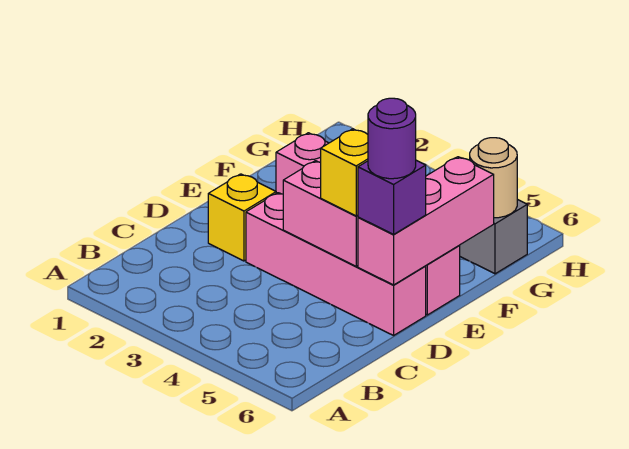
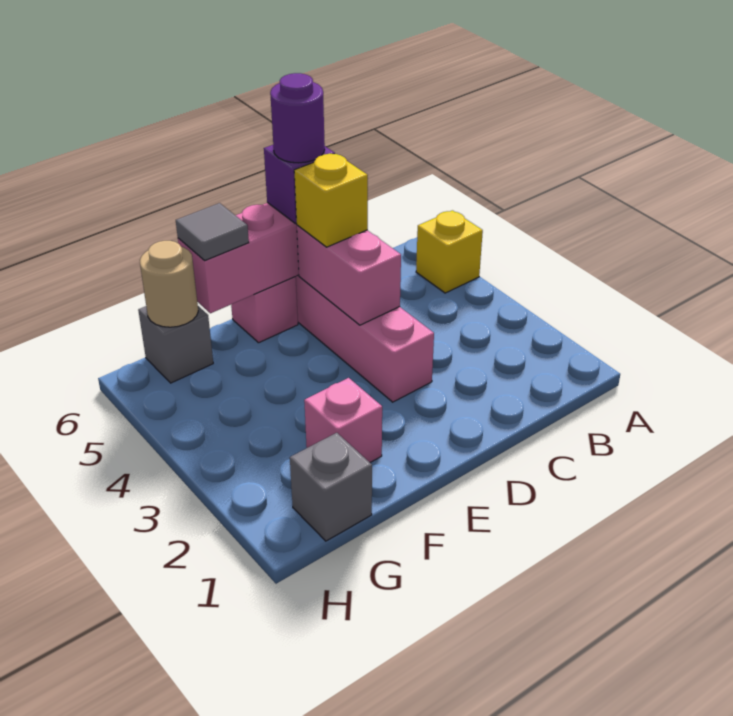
yellow brick D2 level 1 -> yellow brick A5 level 1
none -> grey tile F6 level 3
none -> grey brick G1 level 1

